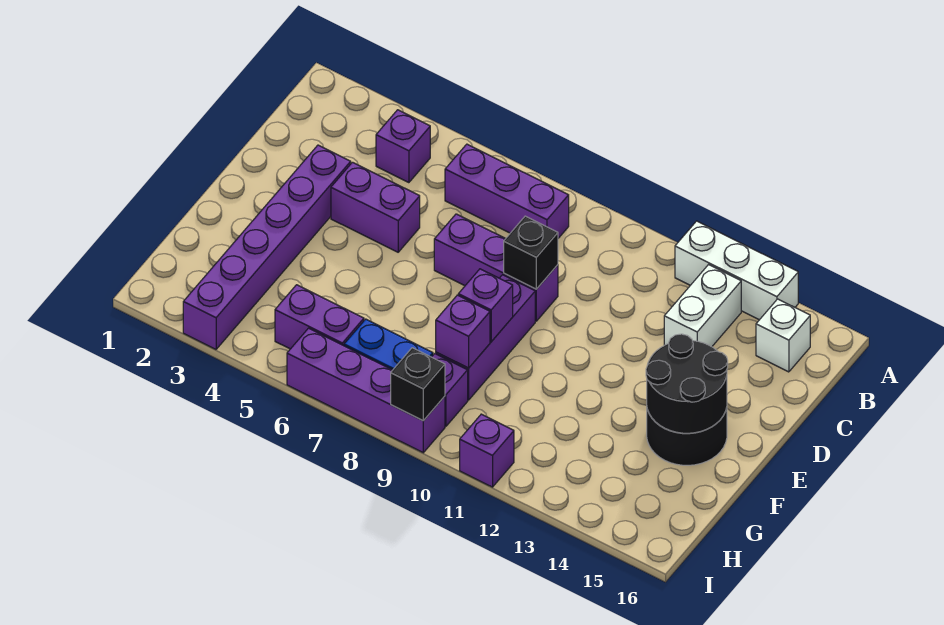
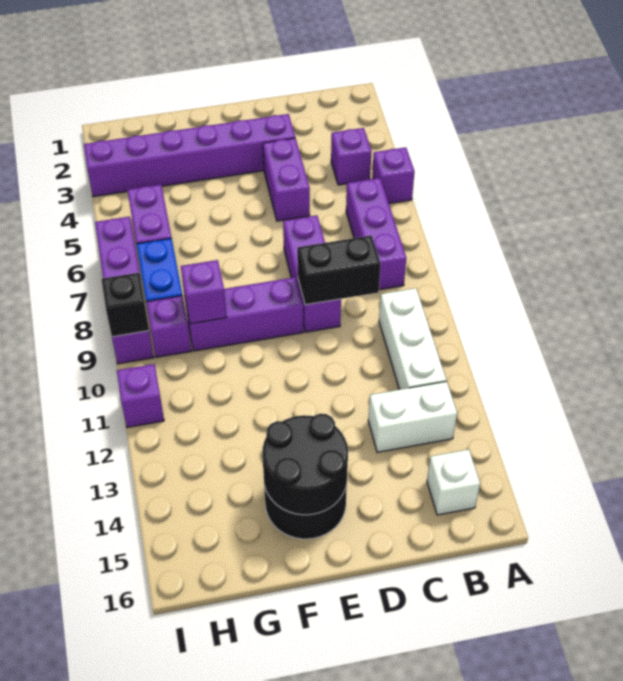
white brick A12:A14 level 1 -> white brick B10:B12 level 1
black brick D9 level 2 -> black brick C9:D9 level 2
purple brick F9 level 2 -> purple brick A5 level 1

